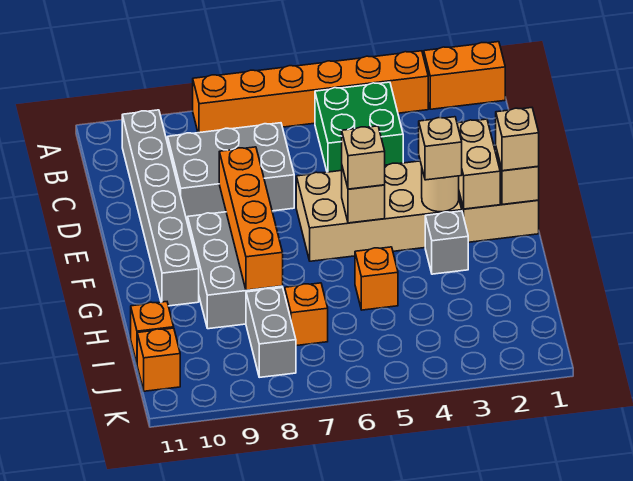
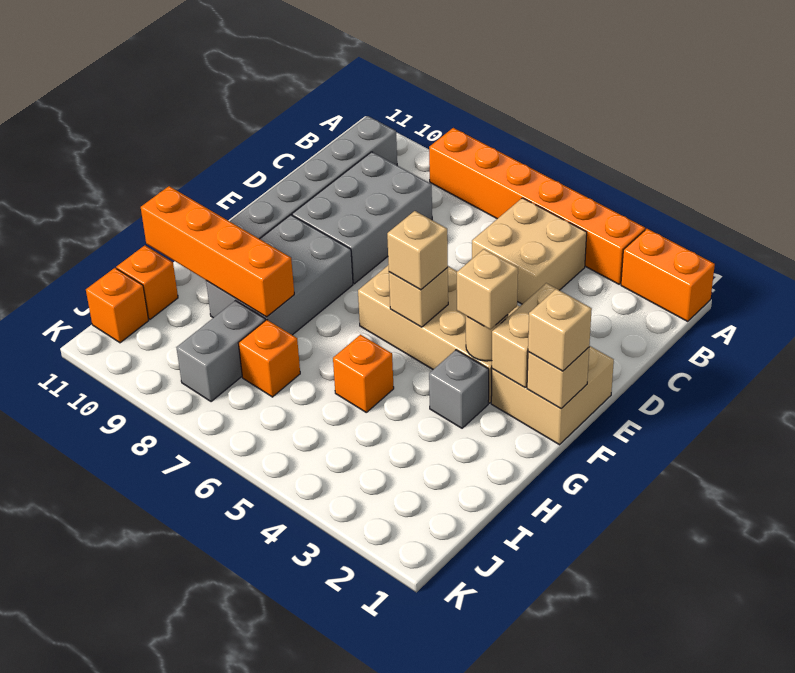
green brick B4:C5 level 1 -> tan brick B4:C5 level 1
grey brick C7:D9 level 1 -> grey brick C8:E9 level 1
orange brick E8:H8 level 2 -> orange brick H8:H11 level 2

